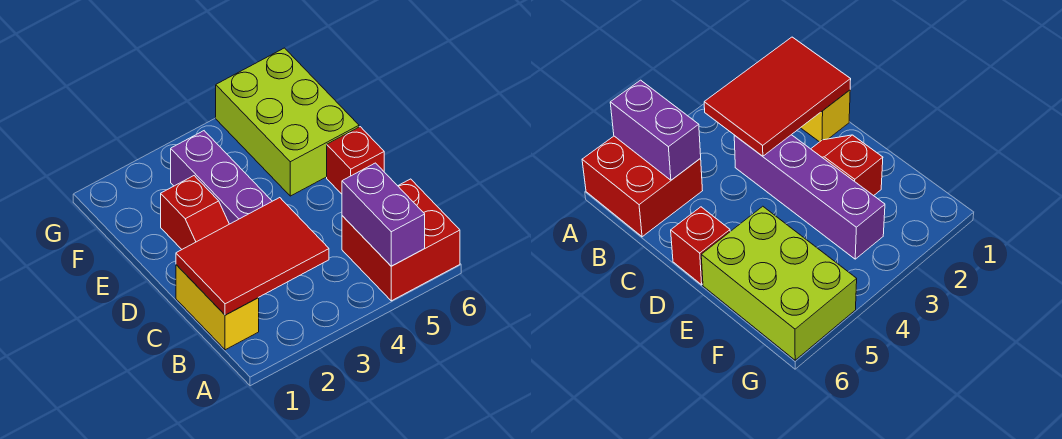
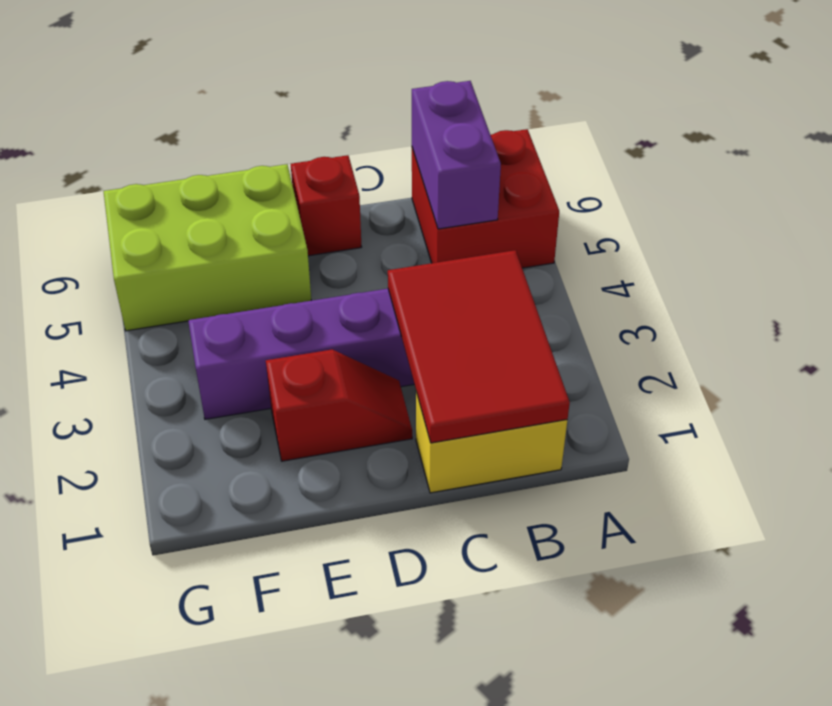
purple brick A5:B5 level 2 -> purple brick B5:B6 level 2

